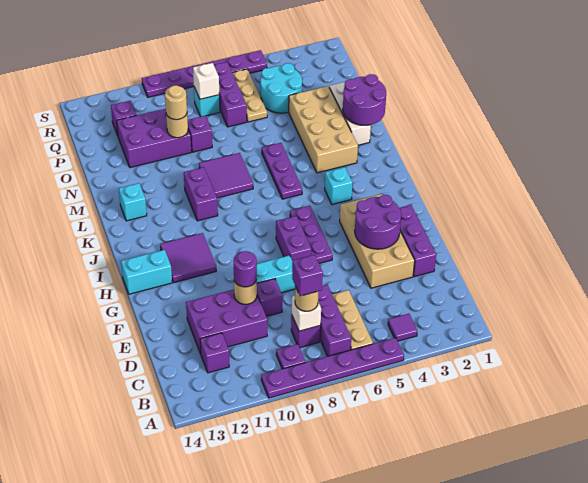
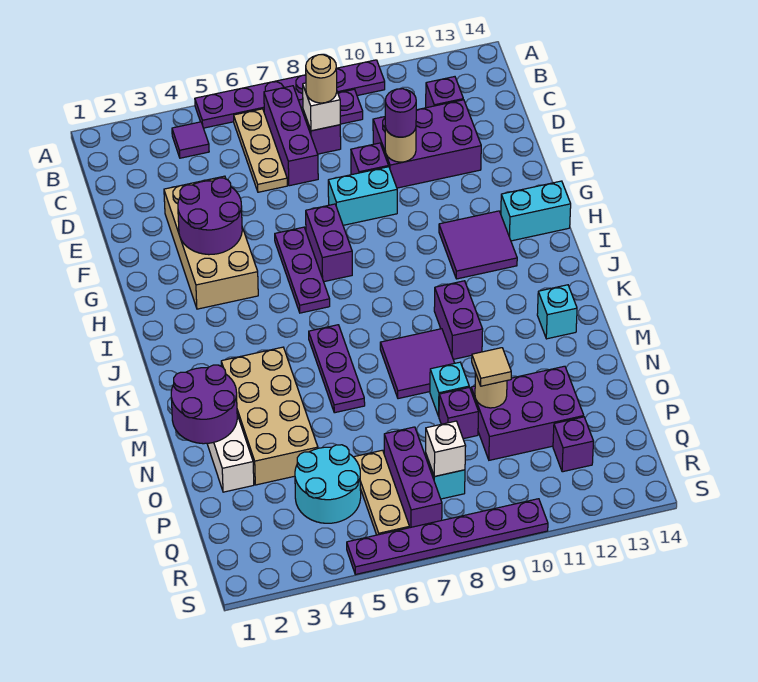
purple brick C8 level 4 -> none
purple brick E2:G2 level 1 -> none
cyan brick J4 level 1 -> cyan brick N9 level 1
tan round brick O10 level 3 -> tan tile O10 level 3

